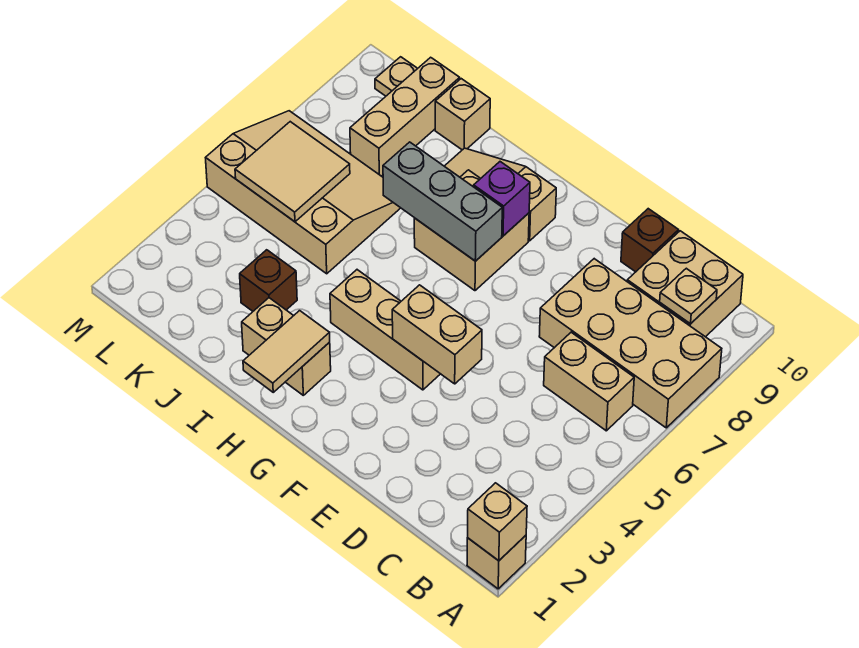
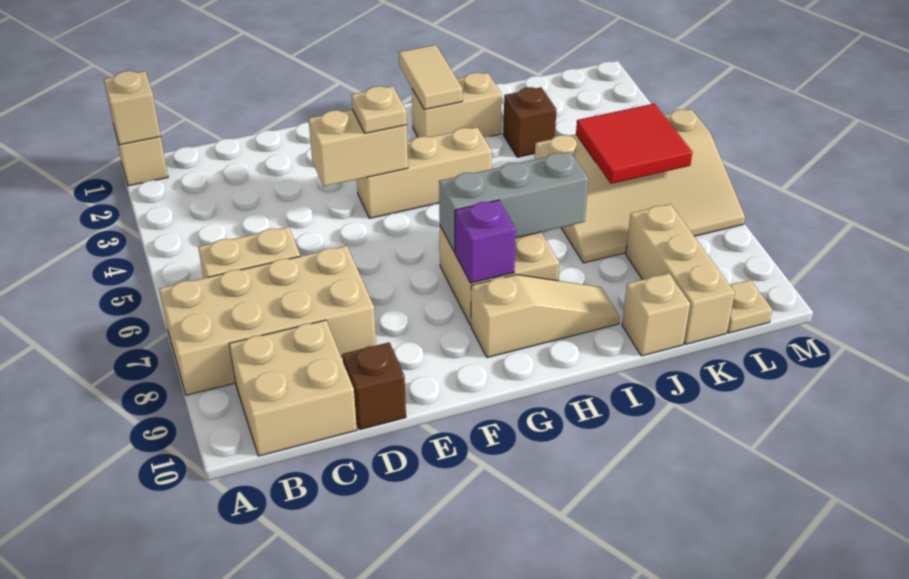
tan plate B9 level 2 -> tan plate F4 level 3
tan tile K5:L6 level 2 -> red tile K5:L6 level 2

